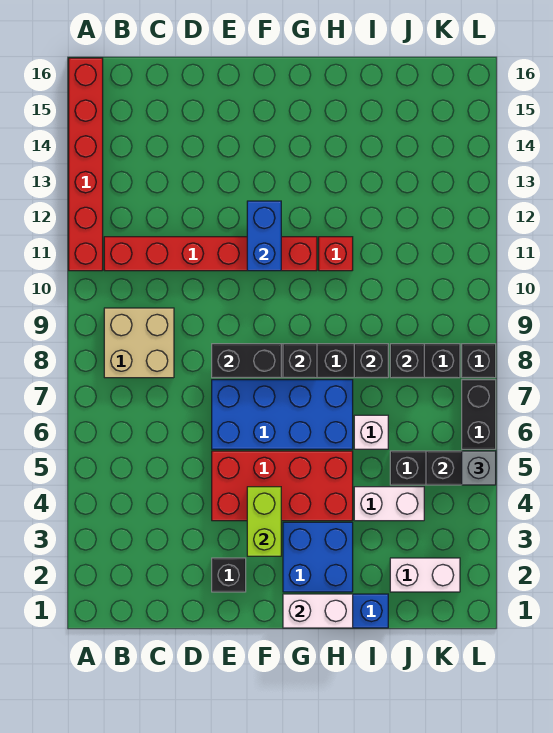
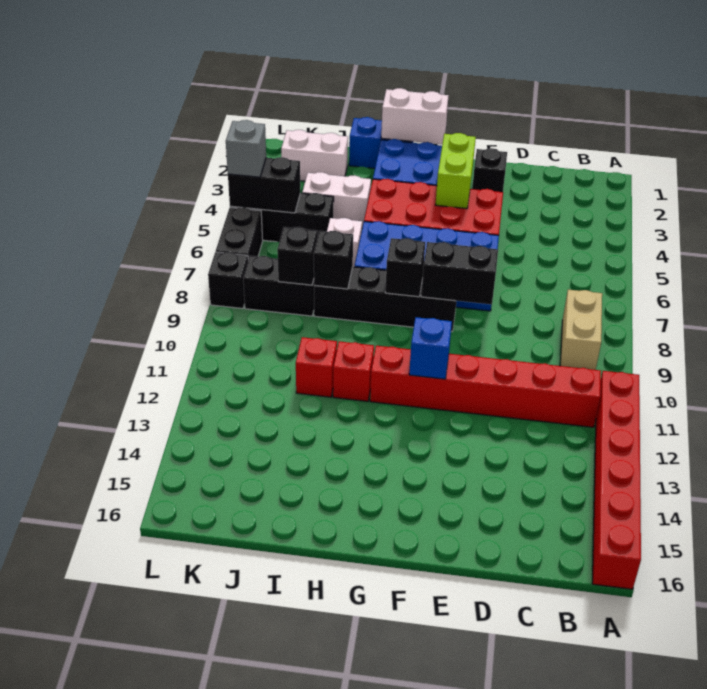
tan brick B8:C9 level 1 -> tan brick B8:B9 level 1
blue brick F11:F12 level 2 -> blue brick F11 level 2
none -> red brick I11 level 1

